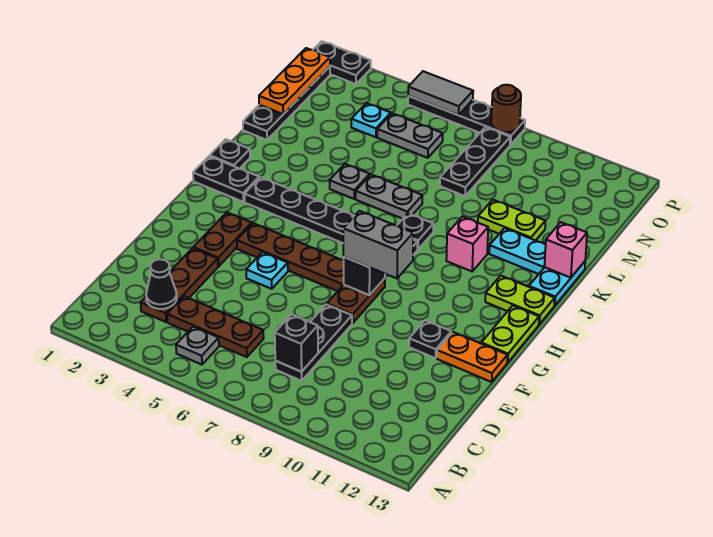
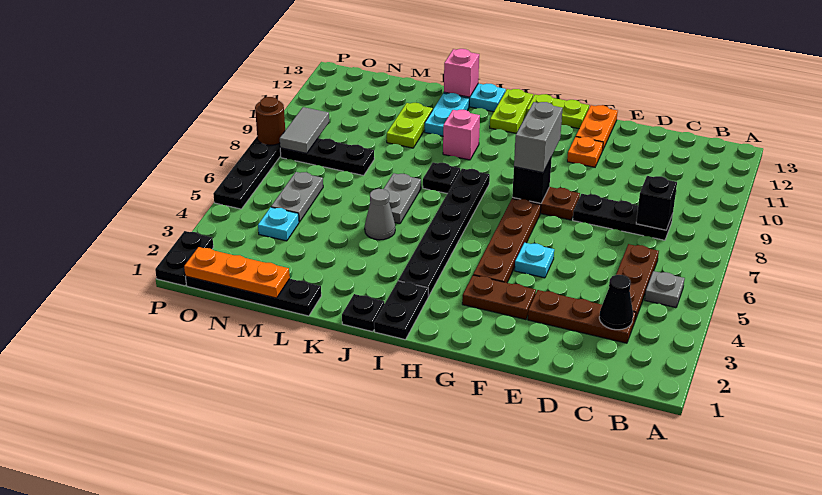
black plate F11 level 1 -> orange plate F11 level 1
grey plate K5 level 1 -> grey cone K5 level 1
grey tile P5:P6 level 2 -> grey tile O8:O9 level 2

